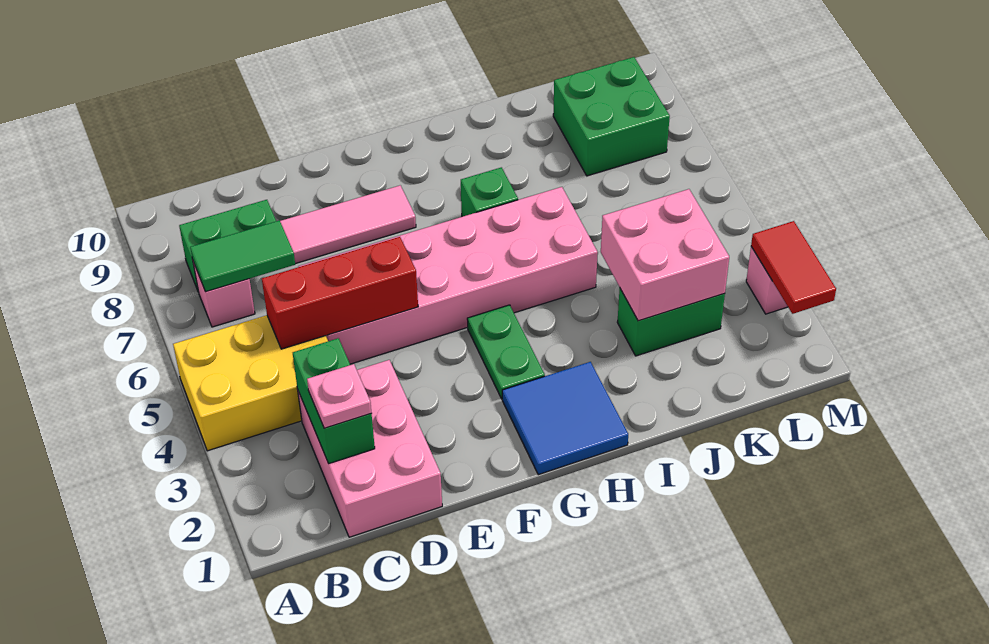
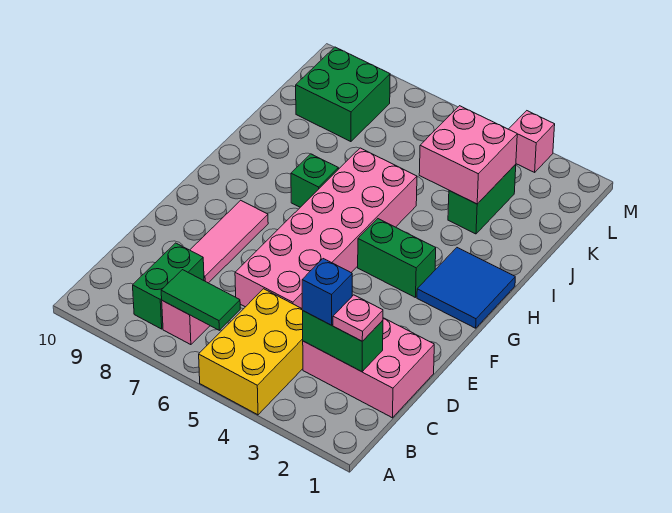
green tile B7:C7 level 2 -> green tile B6:B7 level 2
none -> blue brick C3 level 3
red brick C5:E5 level 2 -> none
green plate G3:G4 level 1 -> green brick G3:G4 level 1
red tile M2:M3 level 2 -> none

